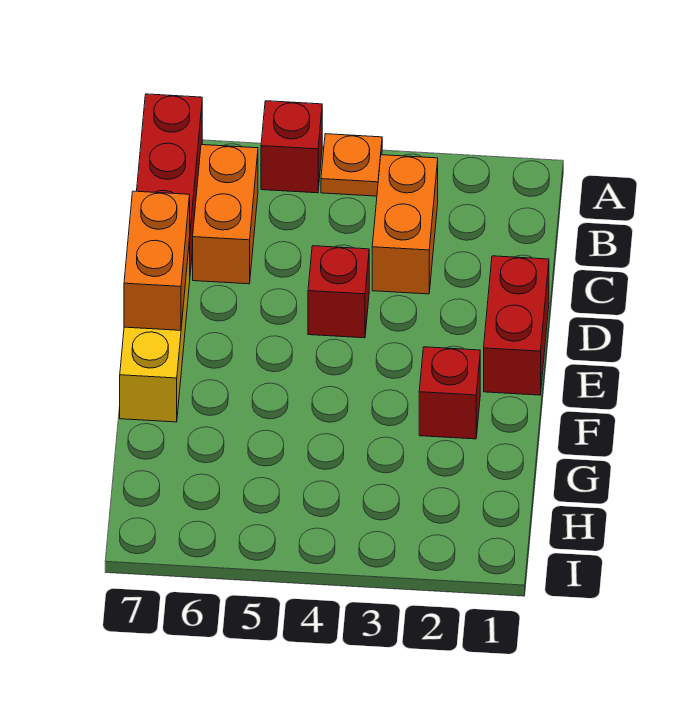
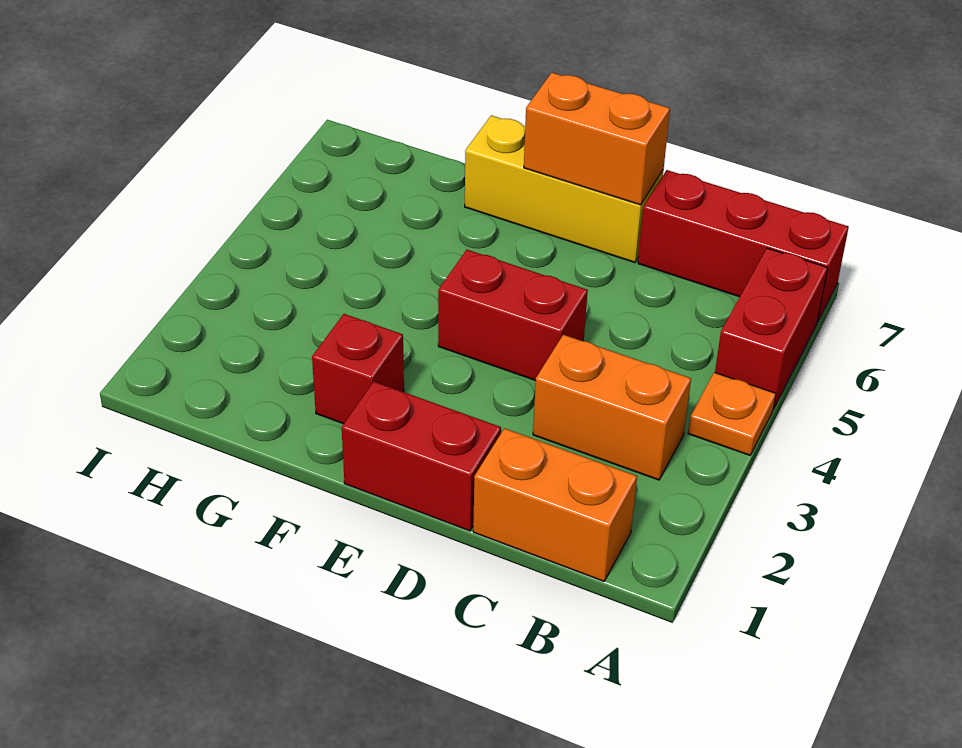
red brick A5 level 1 -> red brick A5:A6 level 1
orange brick B6:C6 level 1 -> orange brick B1:C1 level 1
red brick D4 level 1 -> red brick D4:E4 level 1

